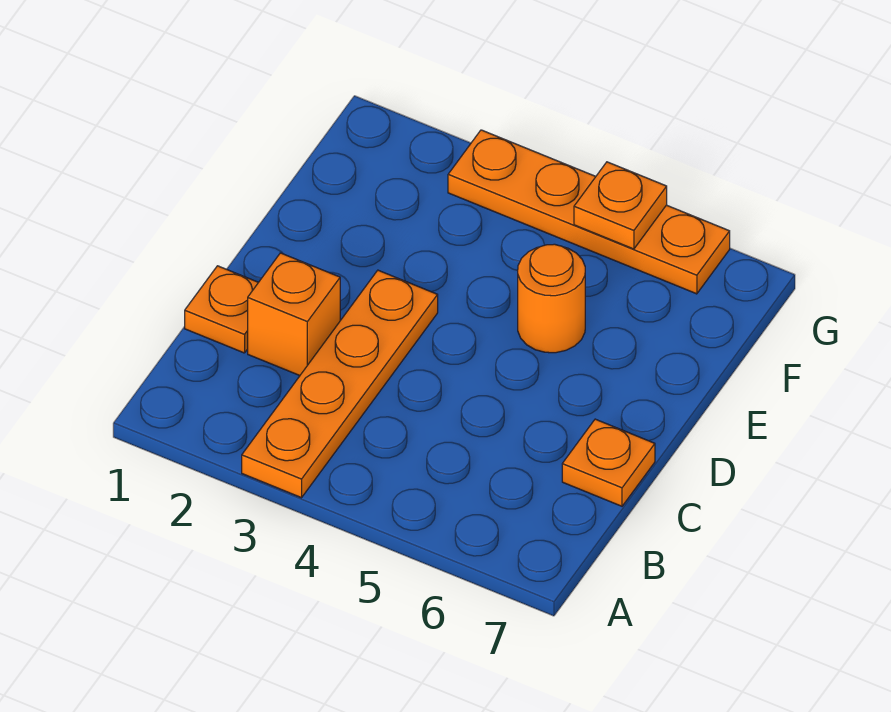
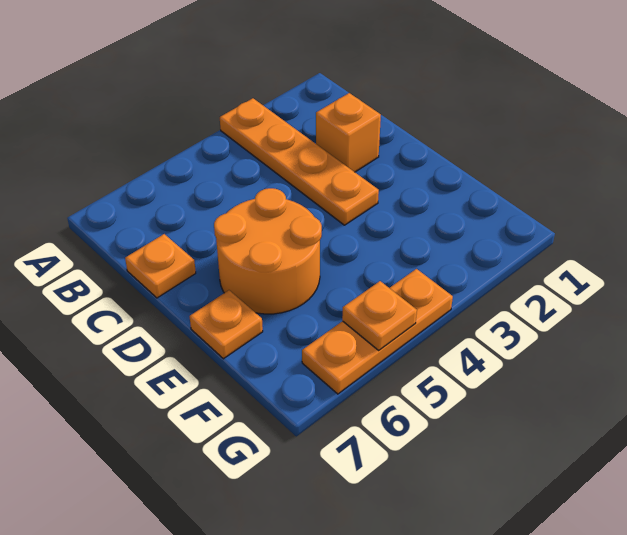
orange plate C1 level 1 -> orange plate E7 level 1
orange round brick E5 level 1 -> orange round brick D5:E6 level 1
orange plate G3:G6 level 1 -> orange plate G4:G6 level 1

